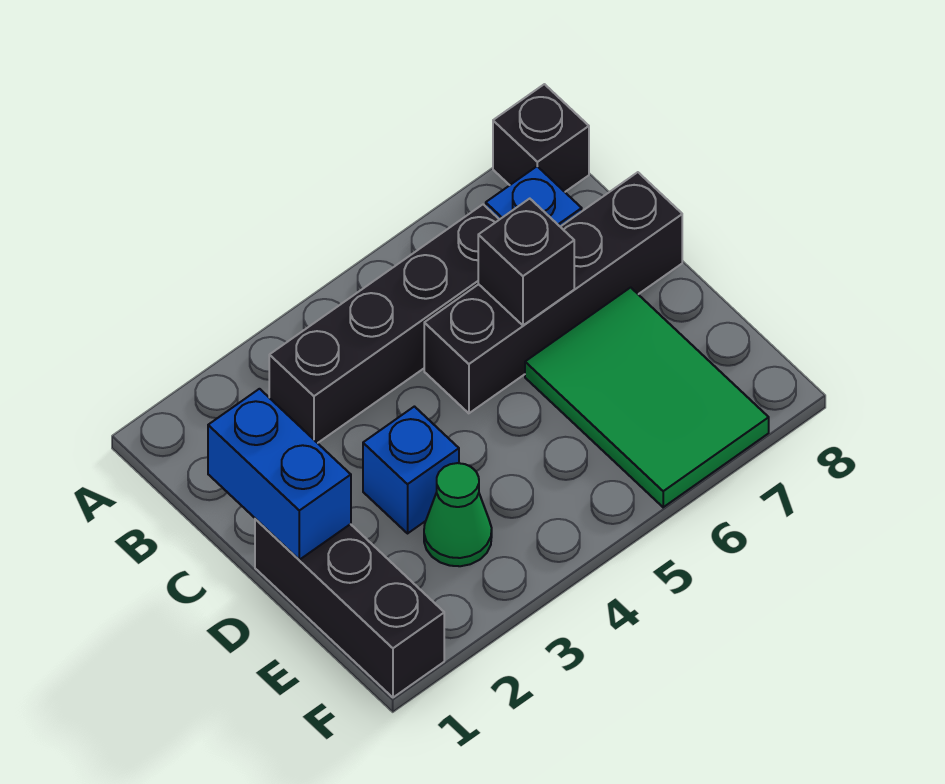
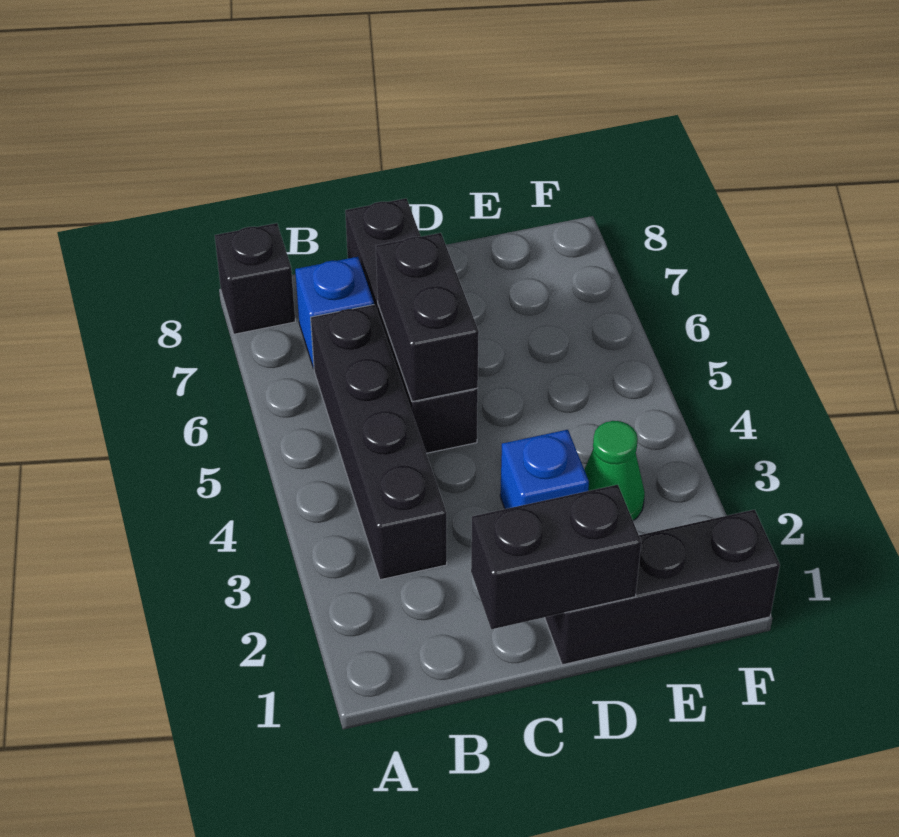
blue brick C1:D1 level 2 -> black brick C1:D1 level 2
black brick C6 level 2 -> black brick C5:C6 level 2
green tile D6:F7 level 1 -> none

